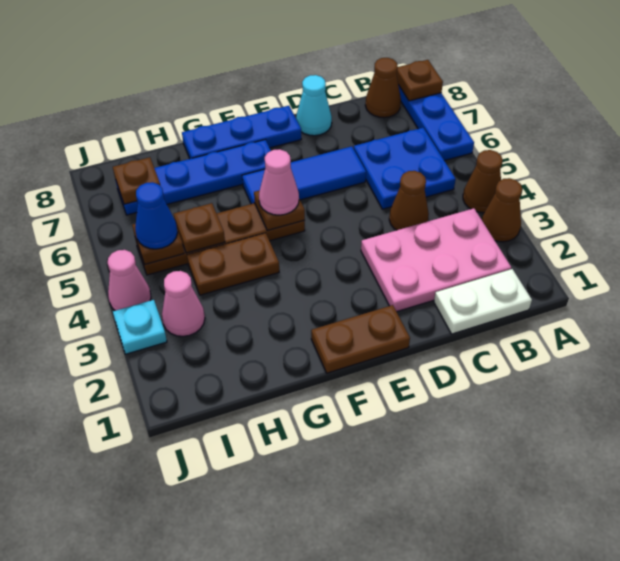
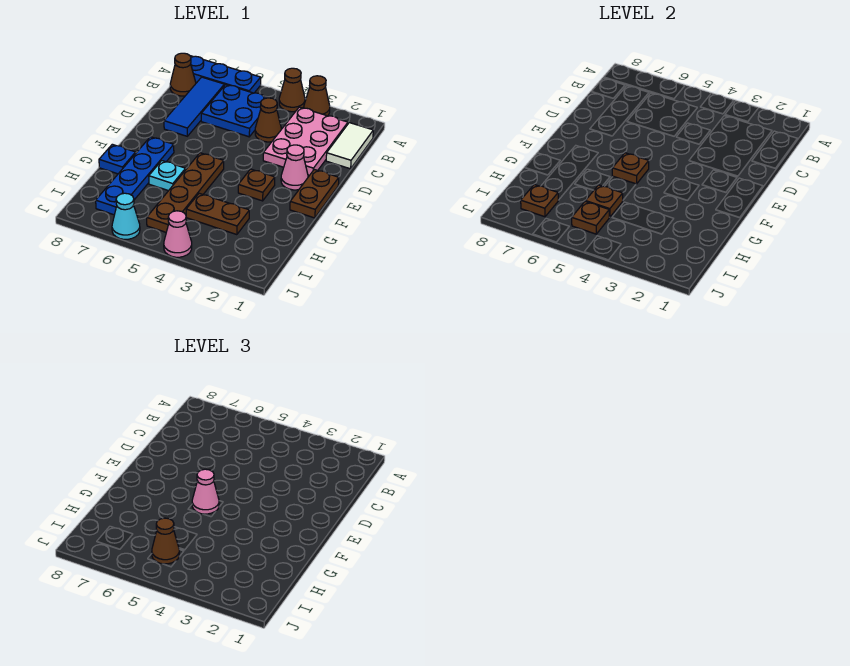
brown plate A8 level 2 -> brown plate F3 level 1
white plate B1:C1 level 1 -> white tile B1:C1 level 1
blue tile D6:F6 level 1 -> blue tile B7:D7 level 1
cyan cone D8 level 1 -> cyan cone J6 level 1
blue plate E8:G8 level 1 -> blue plate G8 level 1
brown plate G4:H4 level 1 -> brown plate H3:H4 level 1
pink cone I3 level 1 -> pink cone E2 level 1
blue cone I5 level 3 -> brown cone I5 level 3
cyan plate J3 level 1 -> cyan plate G6 level 1

